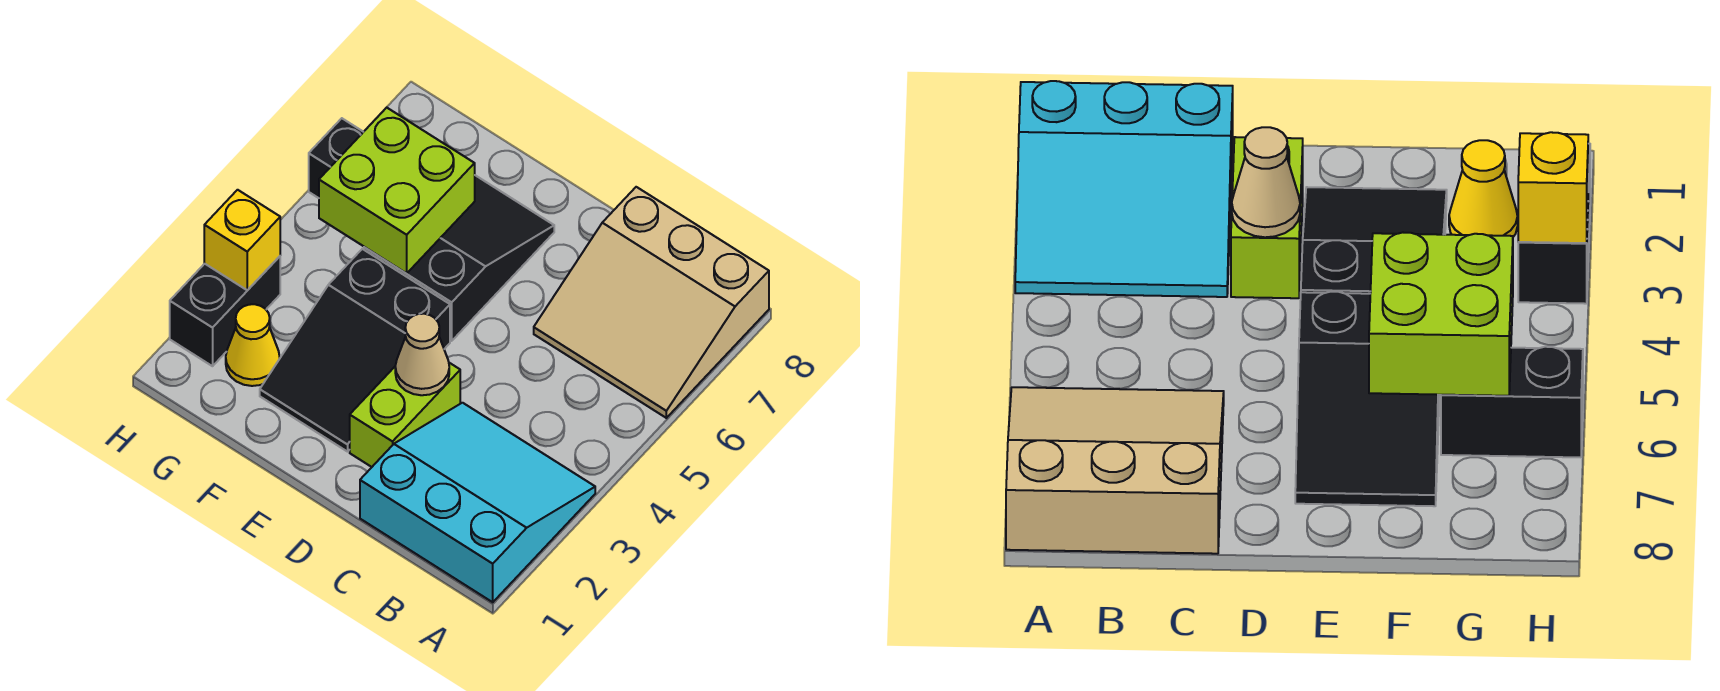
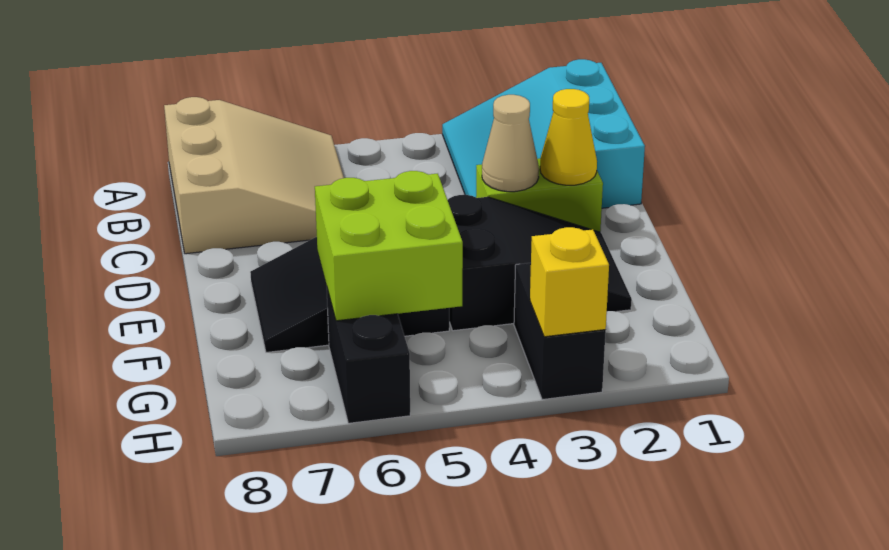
yellow cone G2 level 1 -> yellow cone D2 level 2
black brick H2:H3 level 1 -> black brick G3:H3 level 1

